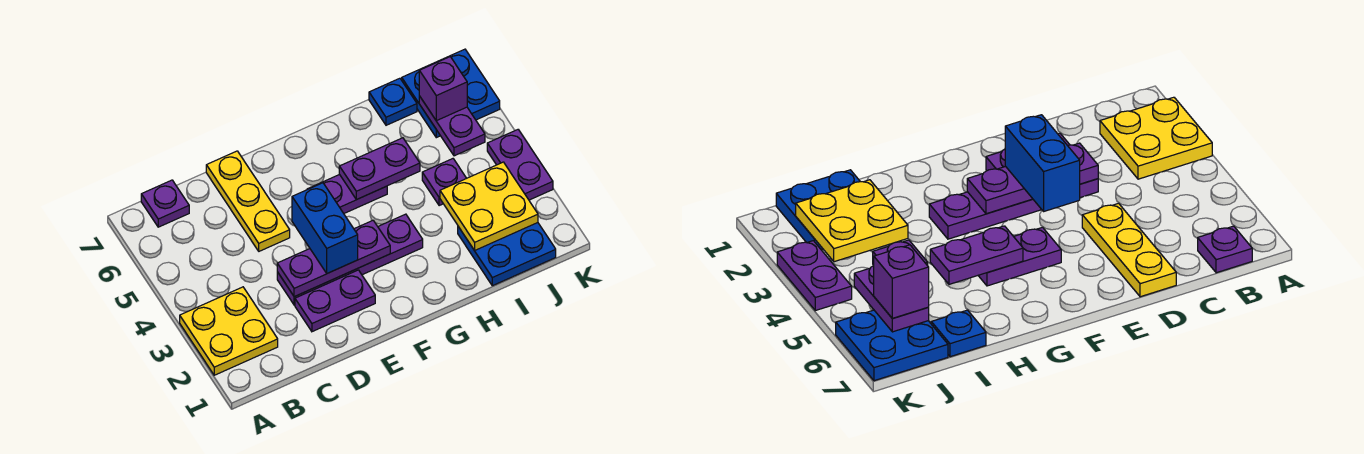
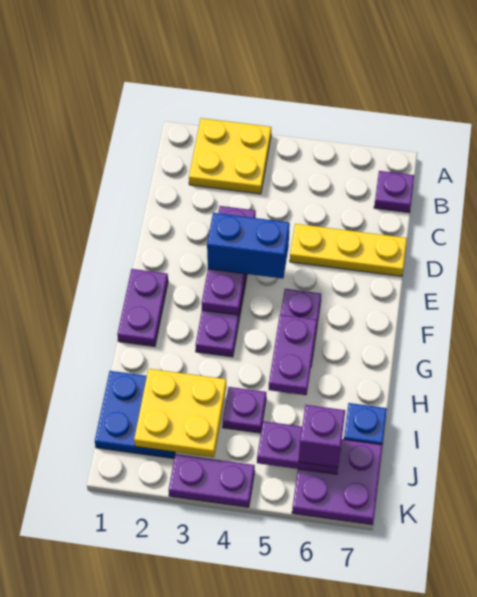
purple plate D2:E2 level 1 -> purple plate F1:G1 level 1
blue plate J6:K7 level 1 -> purple plate J6:K7 level 1

